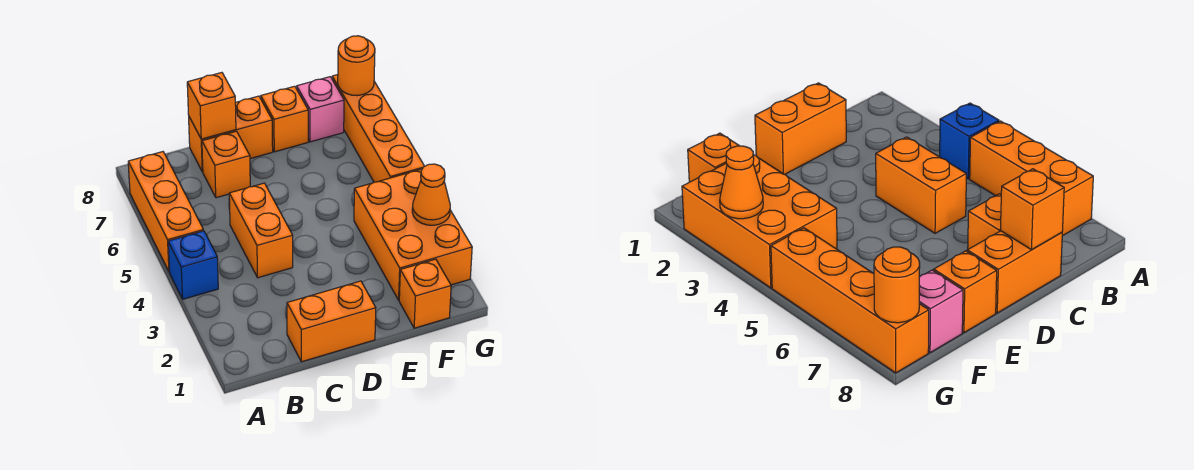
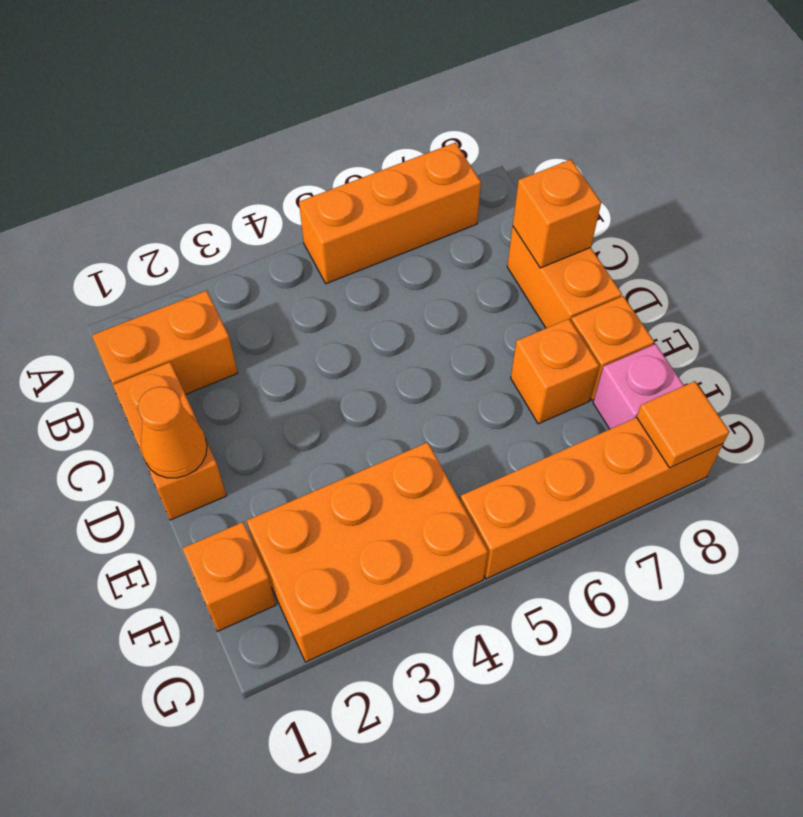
blue brick A4 level 1 -> none
orange brick C4:C5 level 1 -> orange brick B1:B2 level 1
orange brick C7 level 1 -> orange brick E7 level 1
orange cone G3 level 2 -> orange cone D1 level 2
orange round brick G8 level 2 -> orange tile G8 level 2

